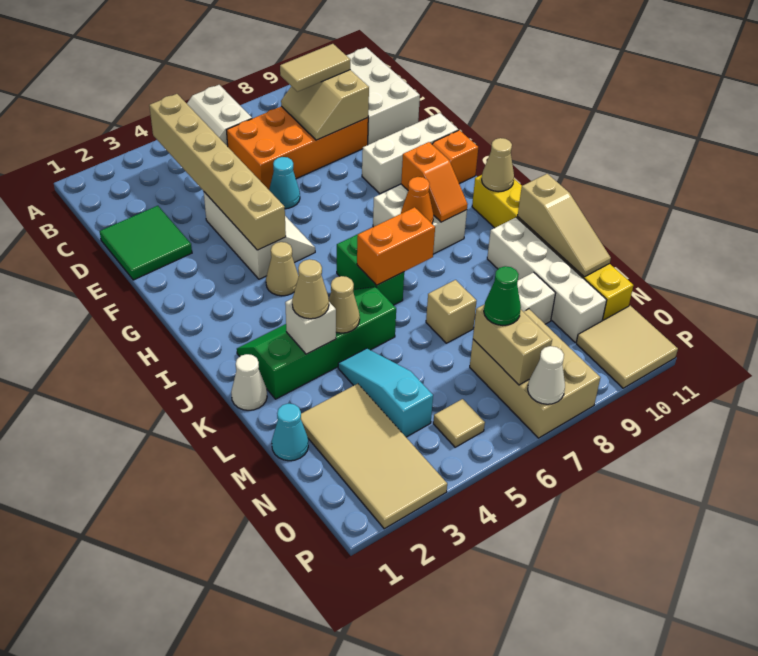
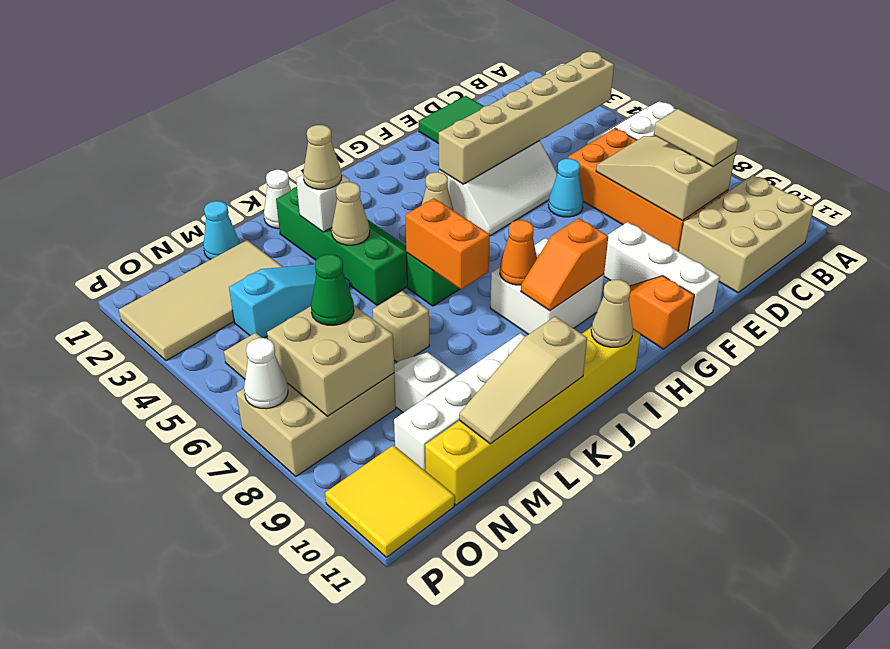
white brick B10:D11 level 1 -> tan brick B10:D11 level 1
tan slope C8:D9 level 2 top 9 -> tan slope C7:D9 level 2 top 9
tan brick N7:O7 level 2 -> tan brick N7:O8 level 2
tan tile O10:P11 level 1 -> yellow tile O10:P11 level 1

